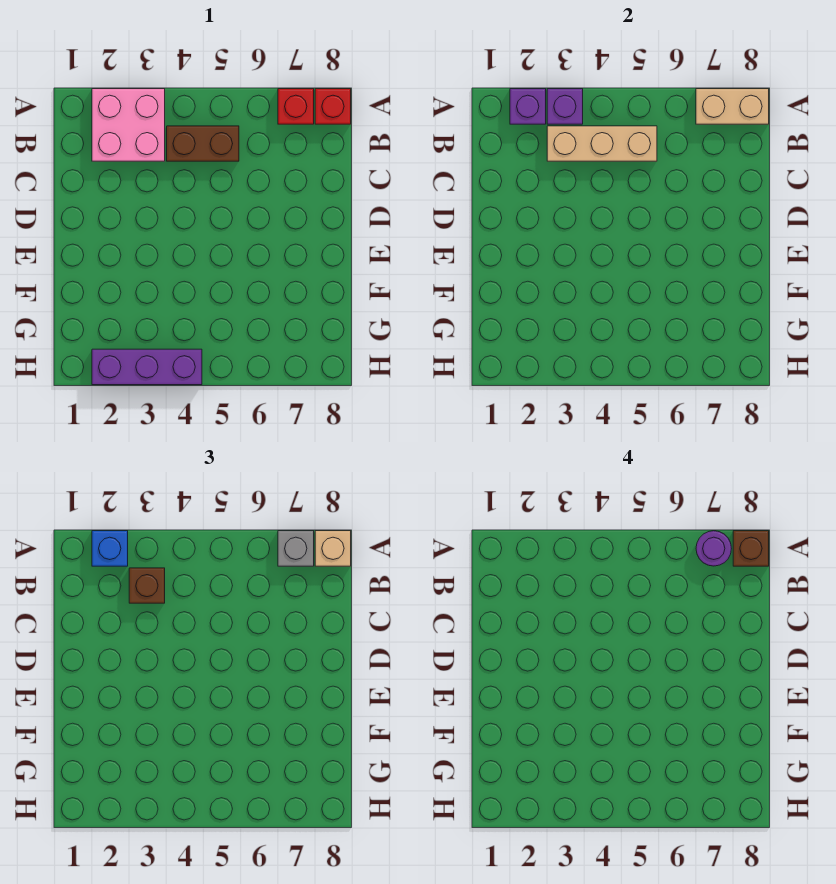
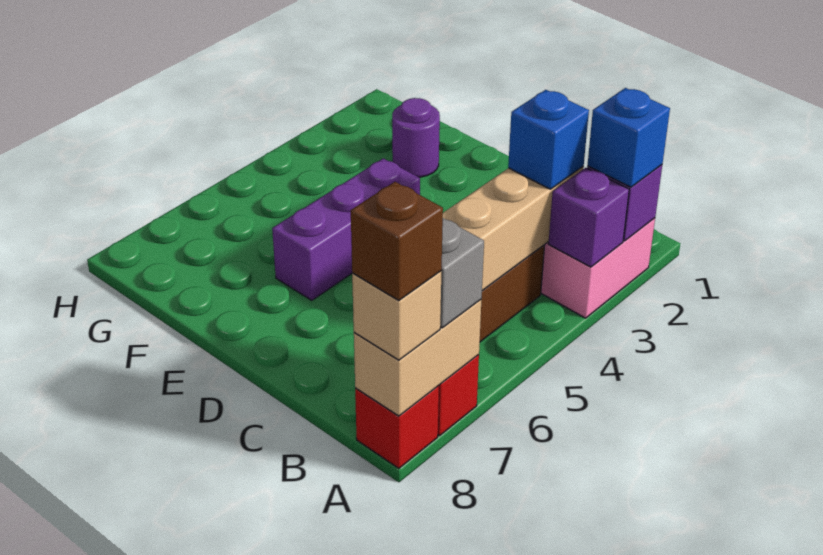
purple round brick A7 level 4 -> purple round brick F2 level 1
brown brick B3 level 3 -> blue brick B3 level 3
purple brick H2:H4 level 1 -> purple brick E4:E6 level 1

